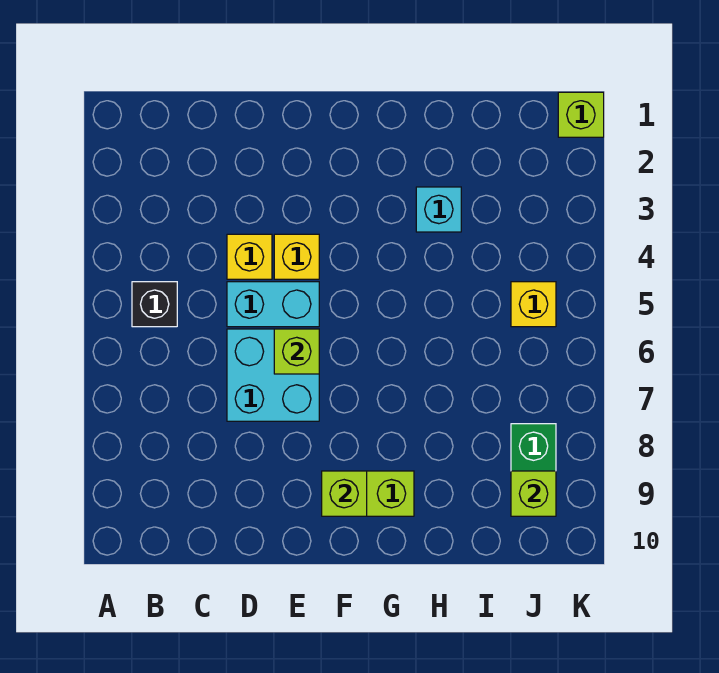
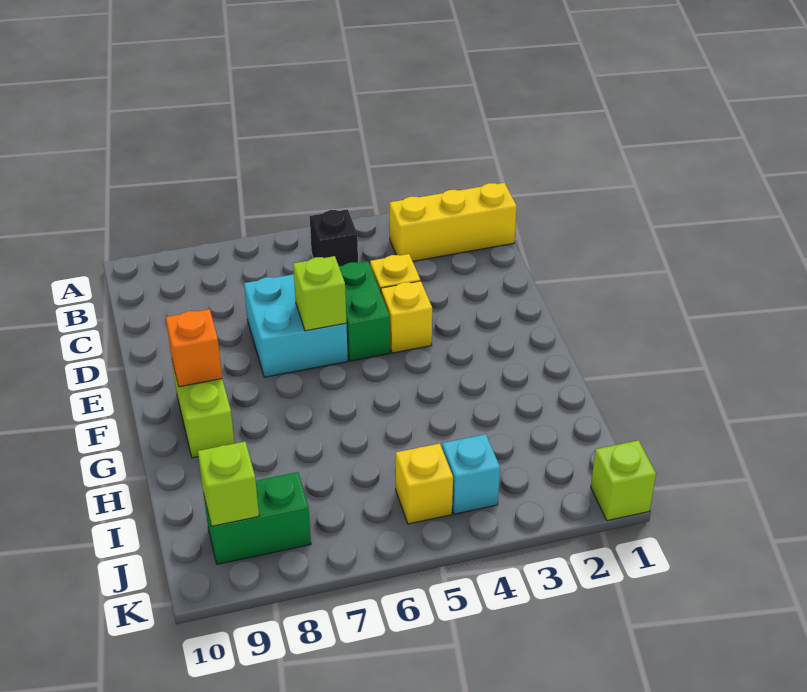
none -> yellow brick B1:B3 level 1
cyan brick D5:E5 level 1 -> green brick D5:E5 level 1
lime brick F9 level 2 -> orange brick F9 level 2
cyan brick H3 level 1 -> cyan brick J4 level 1

